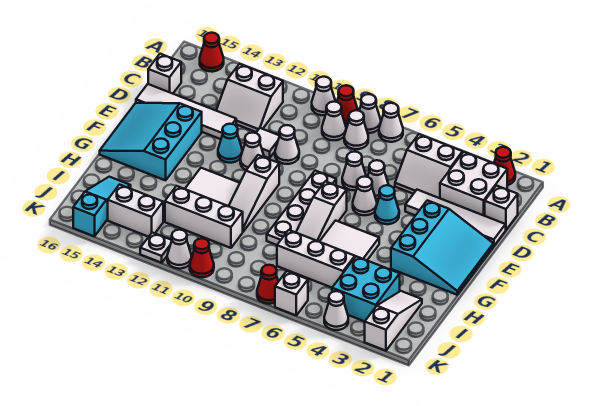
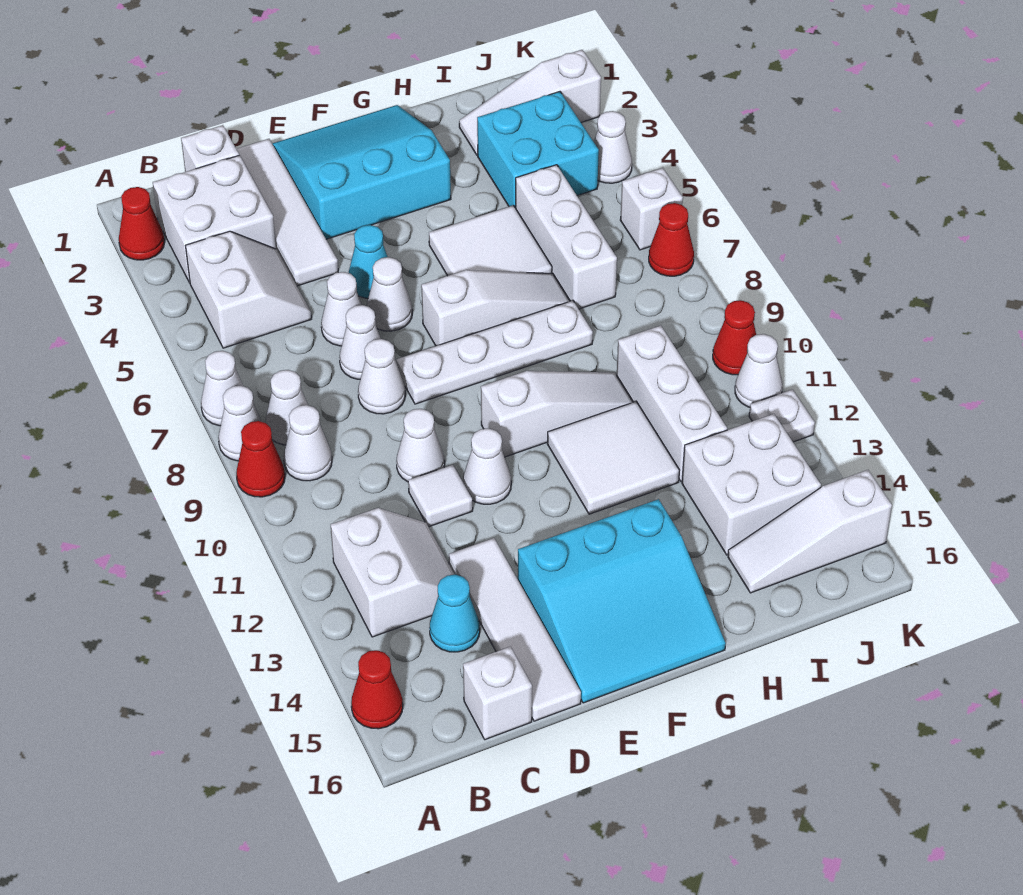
white cone A10 level 1 -> white cone D8 level 1
cyan cone E12 level 1 -> cyan cone C14 level 1
cyan slope I15:K15 level 1 top K -> white slope I15:K15 level 1 top K
white brick J13:J14 level 1 -> white brick I13:J14 level 1

